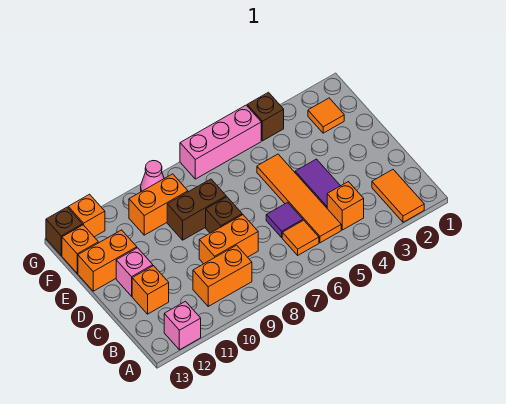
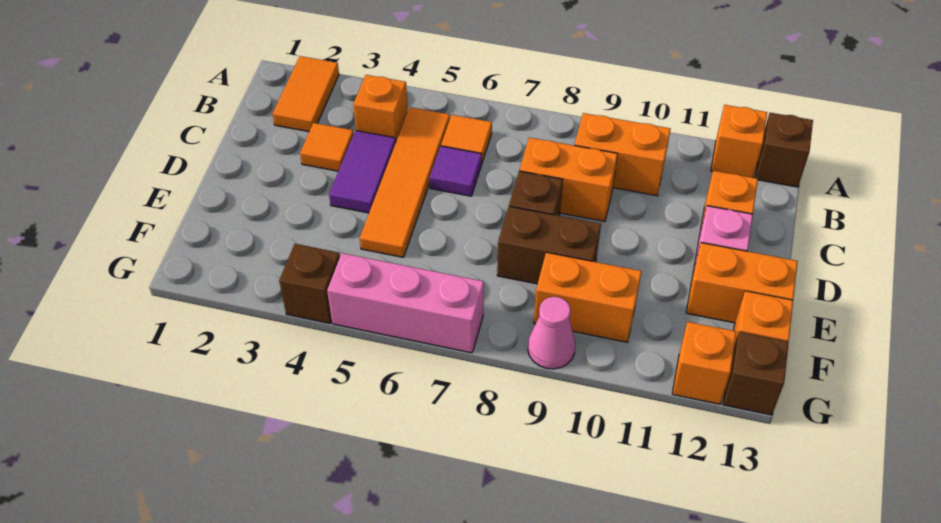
pink brick A12 level 1 -> orange brick A12 level 1
none -> brown brick A13 level 1
orange tile F2 level 1 -> orange tile C3 level 1

